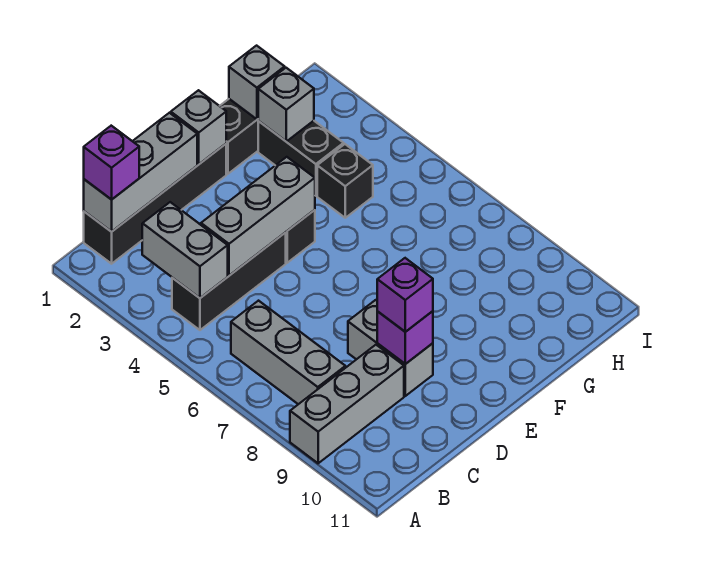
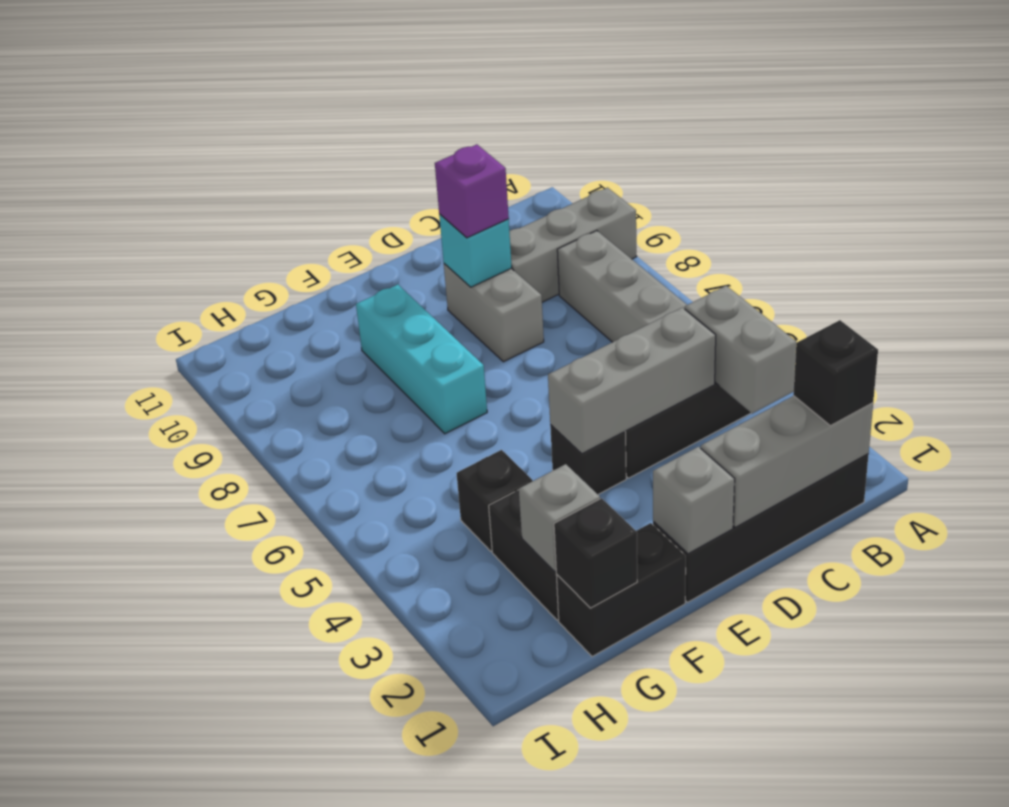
purple brick B1 level 3 -> black brick B1 level 3
purple brick D9 level 2 -> cyan brick D9 level 2
none -> cyan brick F7:F9 level 1
grey brick G1 level 2 -> black brick G1 level 2

